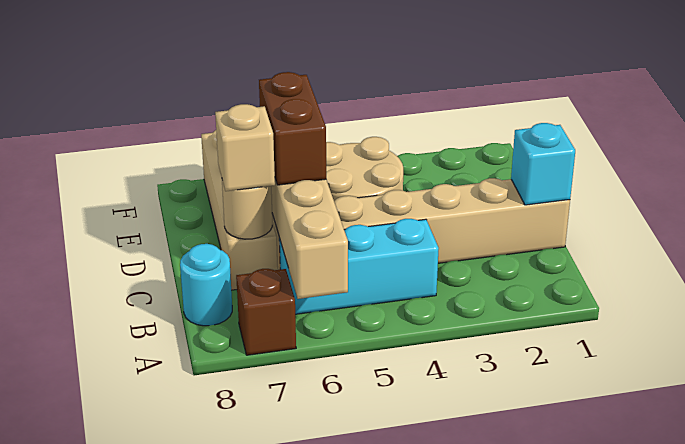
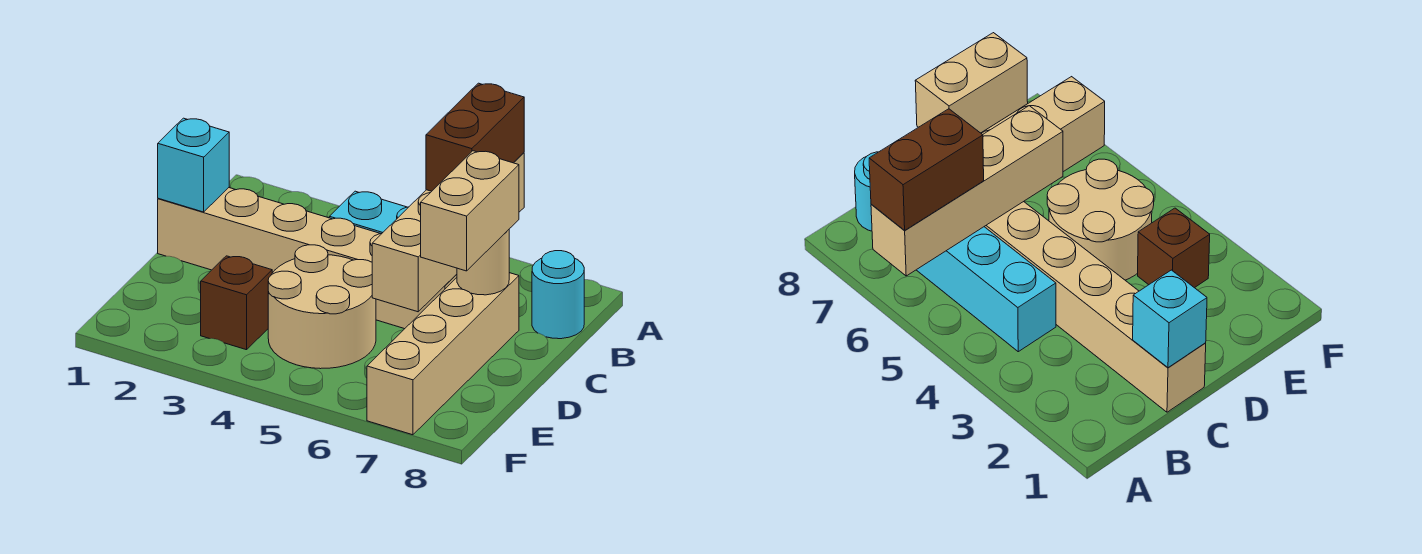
brown brick A7 level 1 -> brown brick E3 level 1
brown brick C6:D6 level 3 -> brown brick A6:B6 level 3
tan brick C7 level 3 -> tan brick C7:D7 level 3

